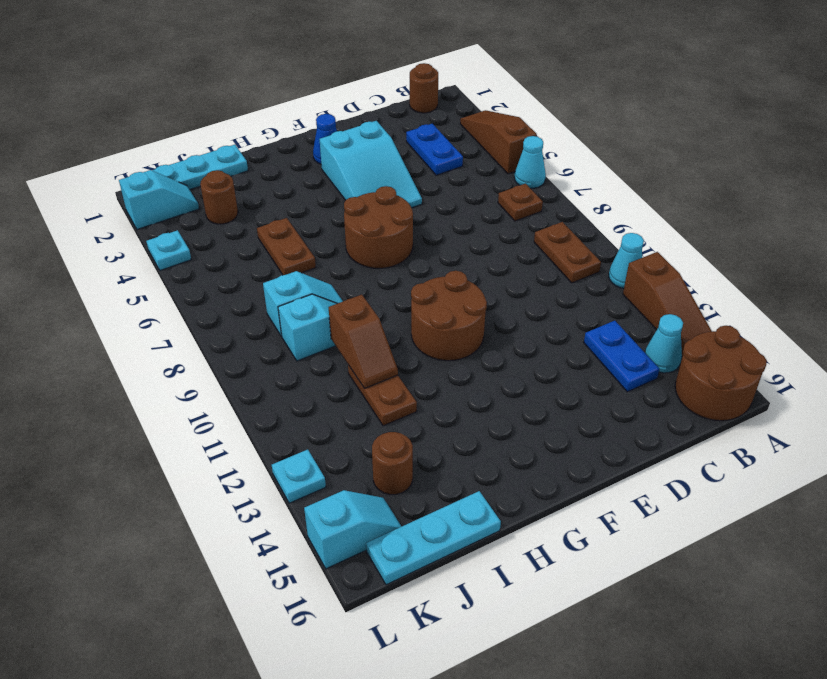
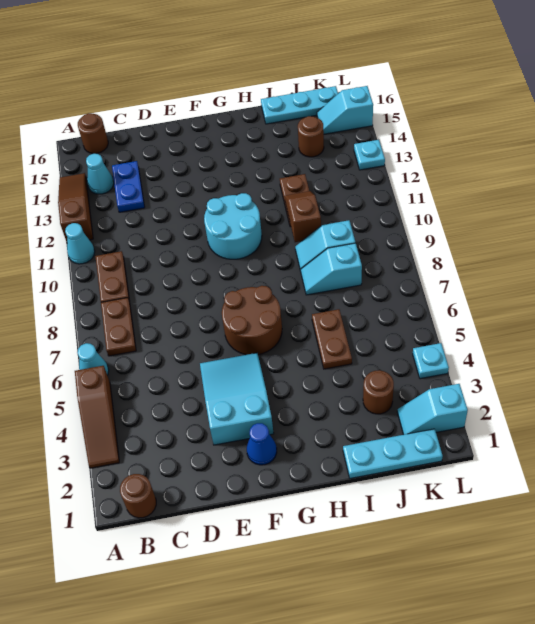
brown round brick A15:B16 level 1 -> brown round brick B16 level 1
brown plate B7 level 1 -> brown plate B7:B8 level 1
blue plate C3:C4 level 1 -> none
brown round brick F10:G11 level 1 -> cyan round brick F10:G11 level 1

